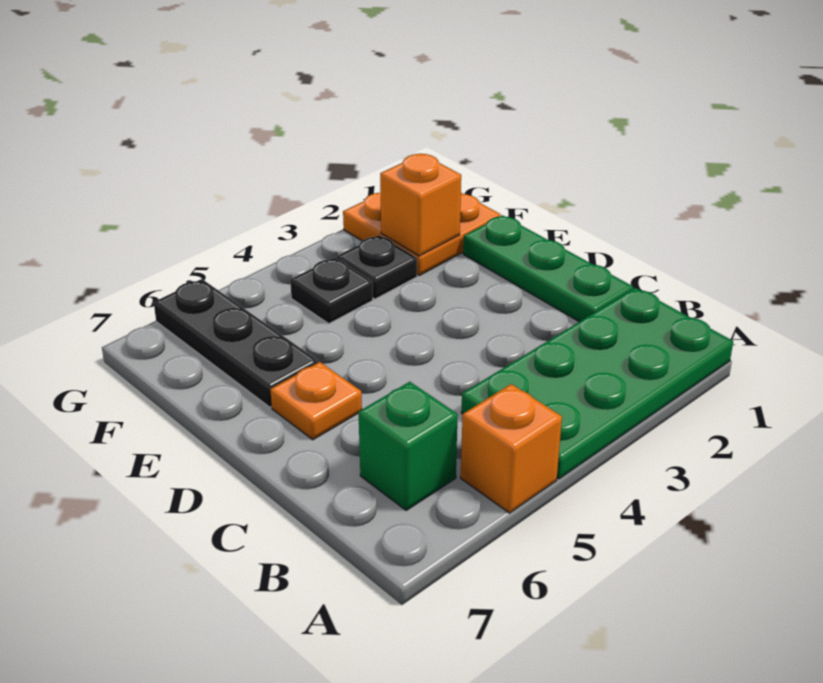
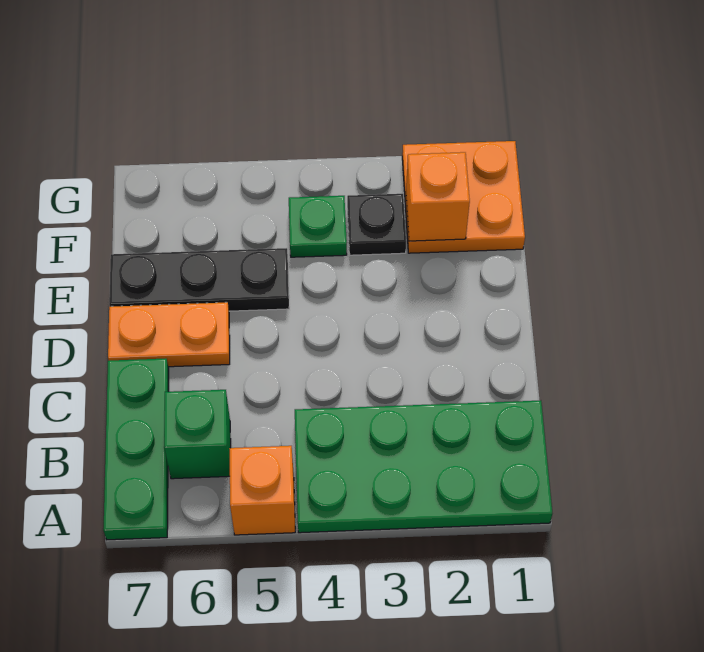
green plate C1:E1 level 1 -> green plate A7:C7 level 1
orange plate D6 level 1 -> orange plate D6:D7 level 1
black plate E6:G6 level 1 -> black plate E5:E7 level 1
black plate F4 level 1 -> green plate F4 level 1

